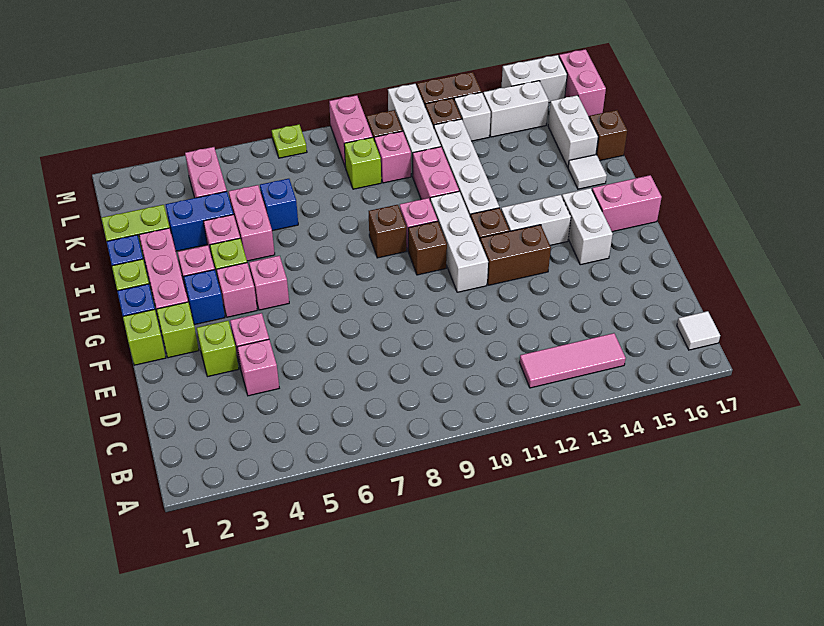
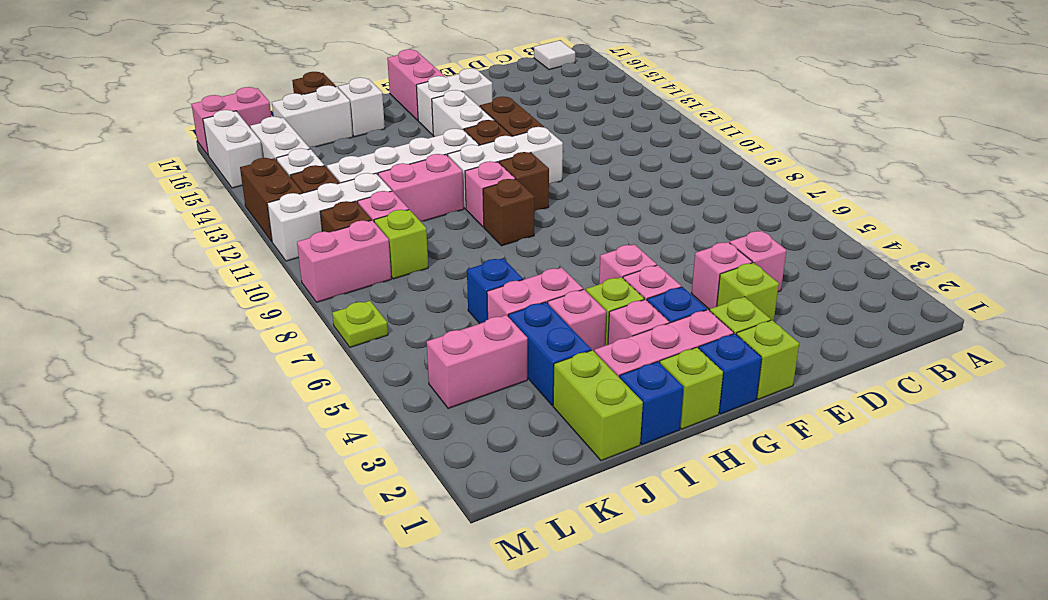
pink tile B12:B14 level 1 -> none
white tile I16 level 1 -> white brick I16 level 1

